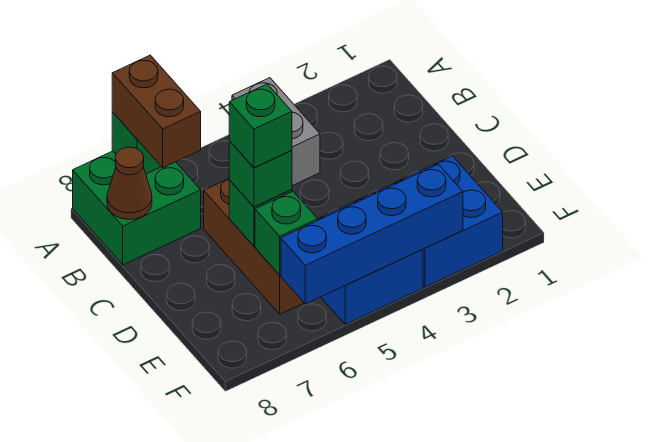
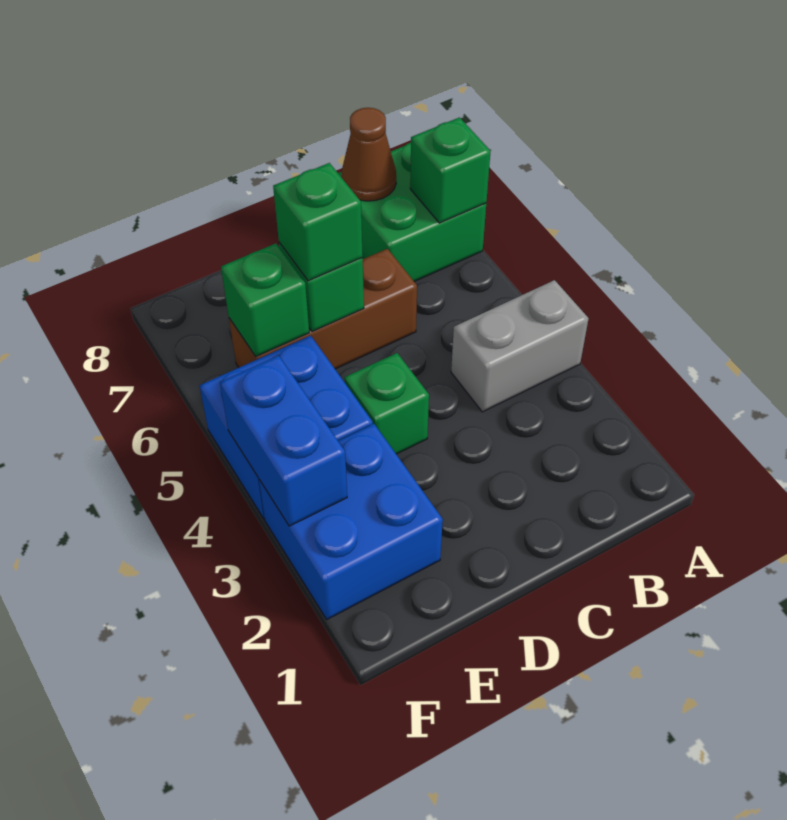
brown brick A7:B7 level 3 -> none
green brick D6 level 4 -> green brick D4 level 1
blue brick F3:F6 level 2 -> blue brick F3:F4 level 2

